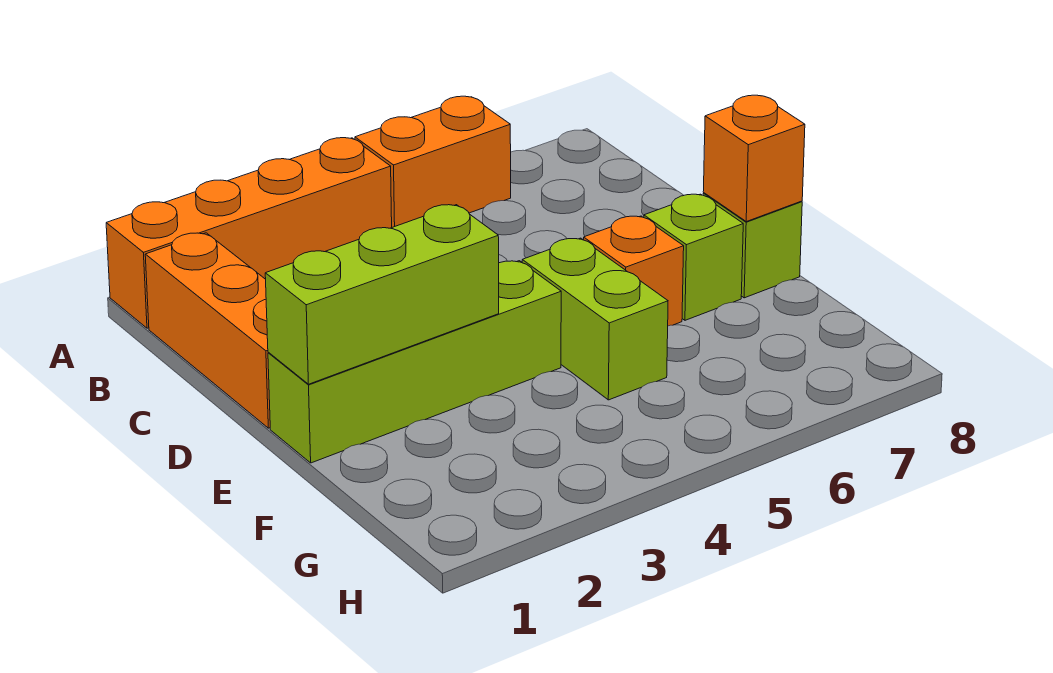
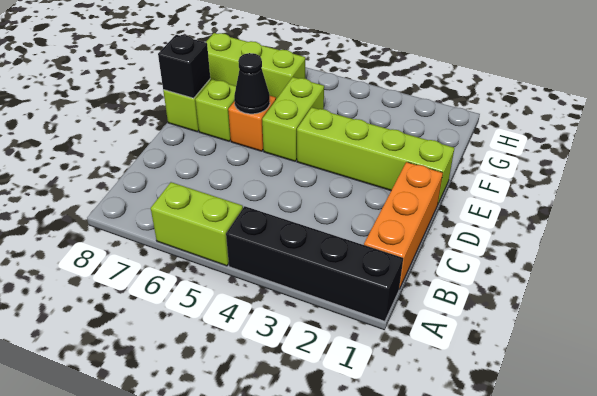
orange brick A1:A4 level 1 -> black brick A1:A4 level 1
orange brick A5:A6 level 1 -> lime brick A5:A6 level 1
lime brick E1:E3 level 2 -> lime brick G6:G8 level 1
none -> black cone E6 level 2
orange brick E8 level 2 -> black brick E8 level 2

